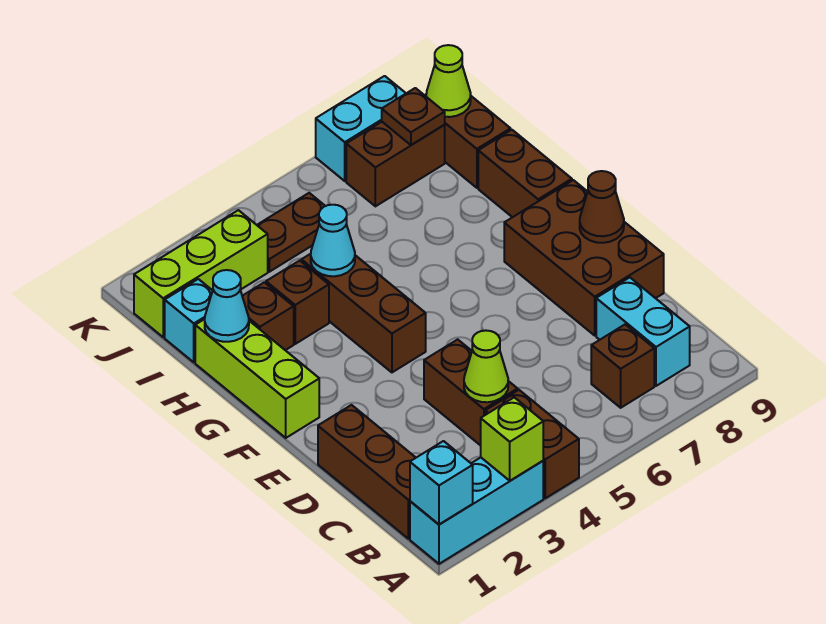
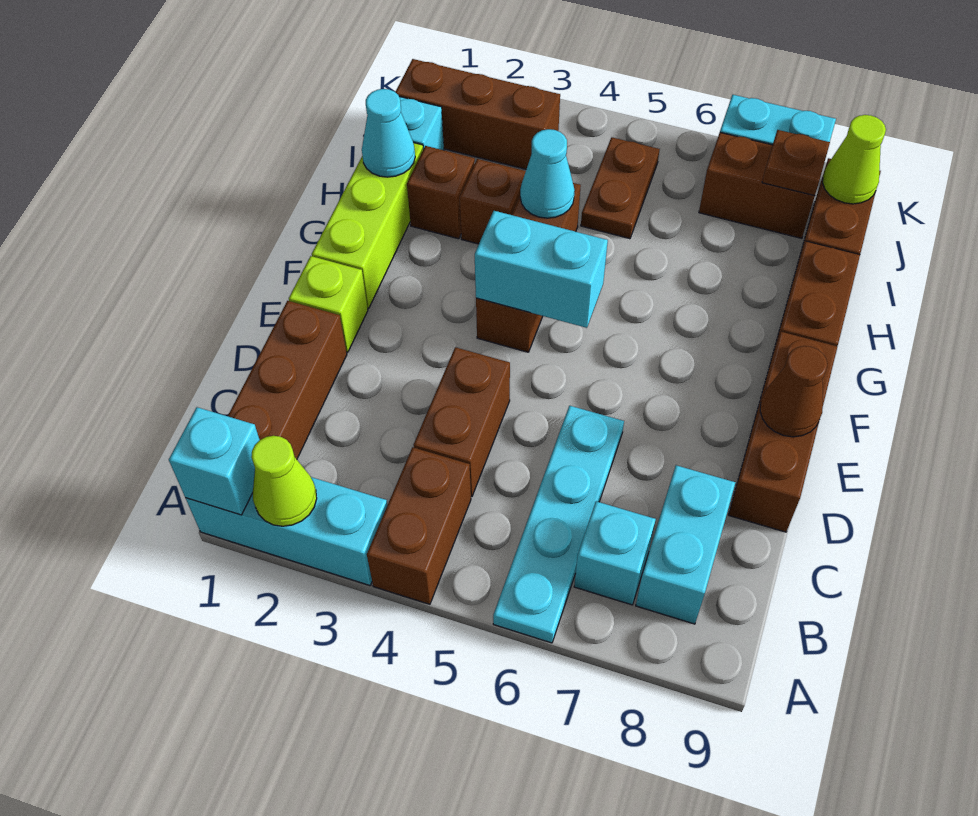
lime brick A3 level 2 -> lime brick E1 level 1
none -> cyan plate A6:D6 level 1
brown brick B7 level 1 -> cyan brick B7 level 1
lime cone C4 level 2 -> lime cone A2 level 2
brown brick D8:F9 level 1 -> brown brick D9:F9 level 1
none -> cyan brick F4:F5 level 2
lime brick J1:J3 level 1 -> brown brick J1:J3 level 1
brown plate J4:J5 level 1 -> brown plate I5:J5 level 1

